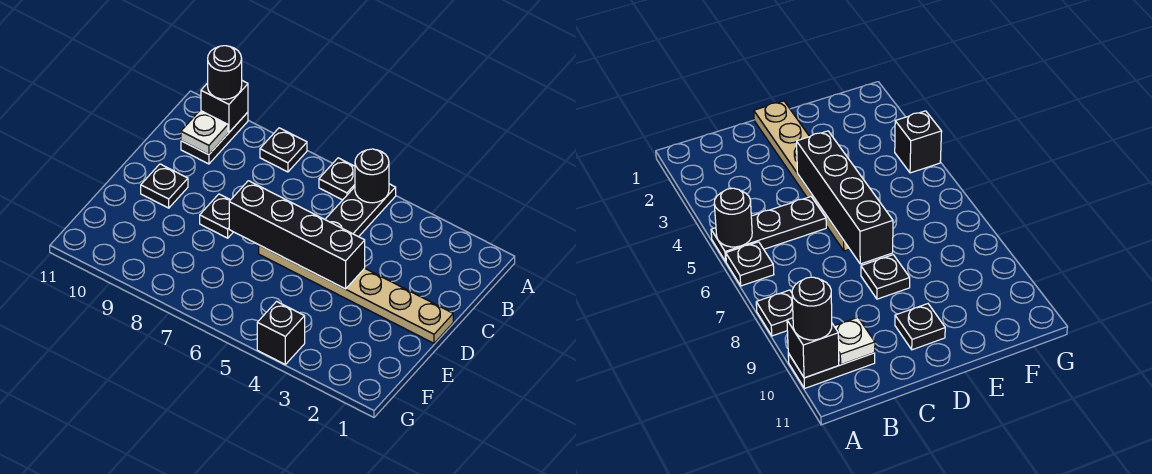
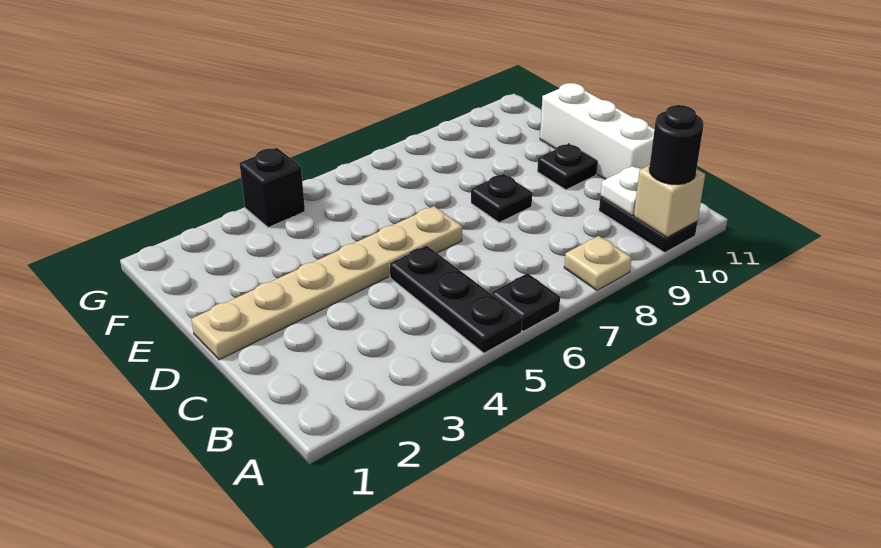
black round brick A5 level 2 -> none
black plate A8 level 1 -> tan plate A8 level 1
black brick A10 level 2 -> tan brick A10 level 2
none -> white brick C11:E11 level 1
black brick D4:D7 level 2 -> none

